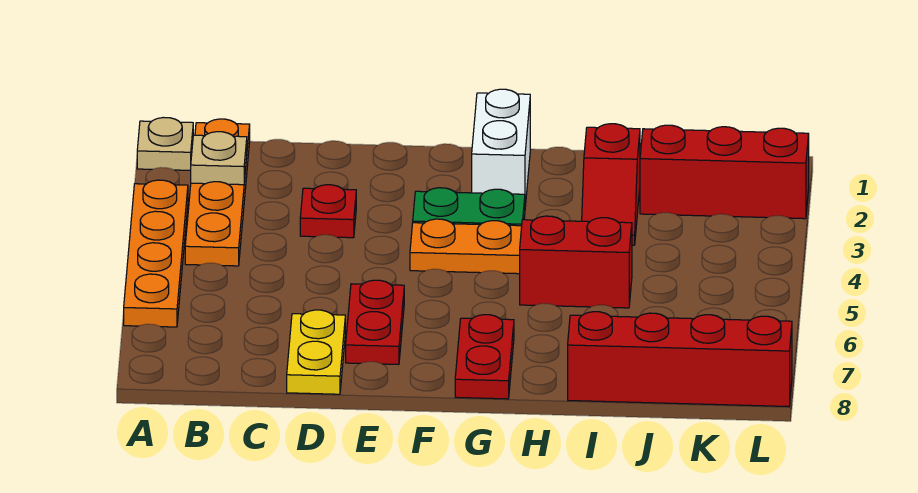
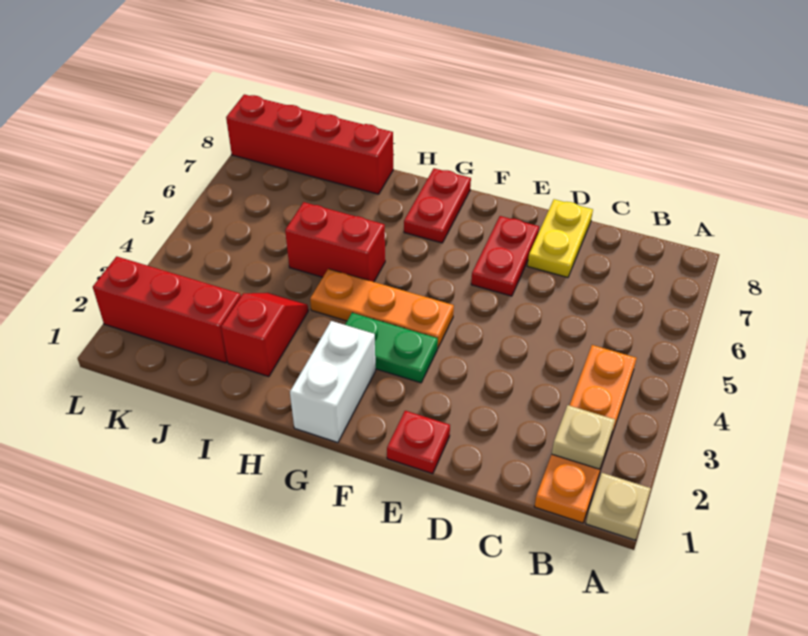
orange plate A3:A6 level 1 -> none
red plate D3 level 1 -> red plate E1 level 1

